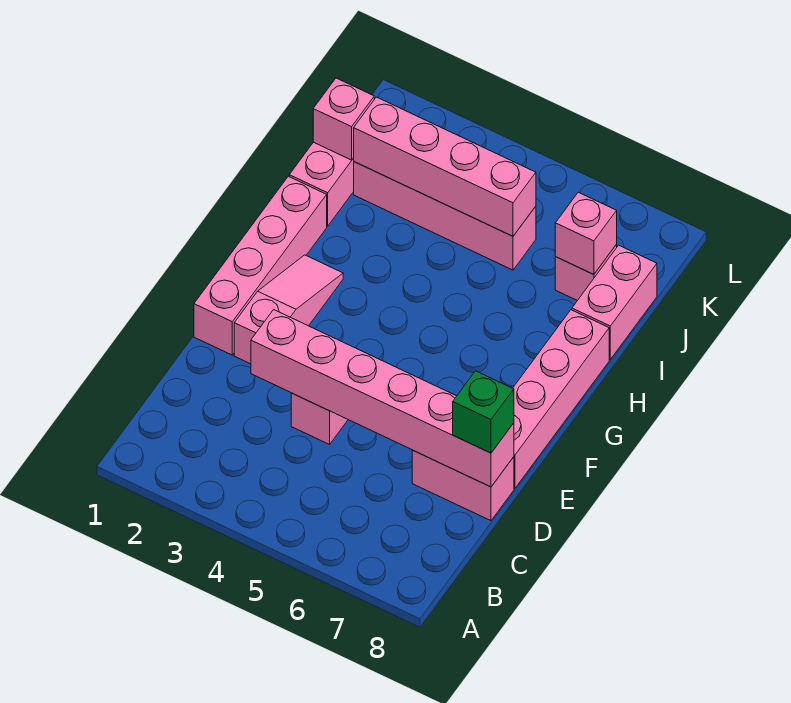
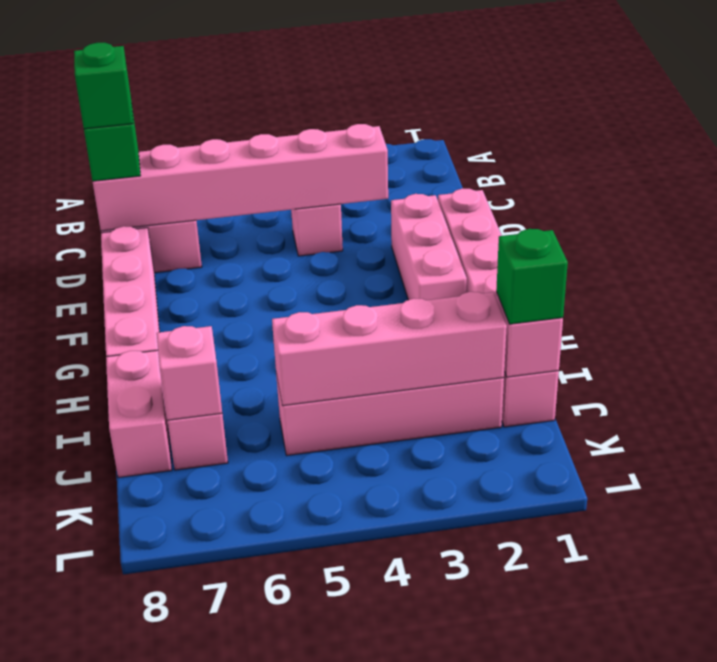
none -> green brick D8 level 4
pink slope E2:G2 level 1 top E -> pink brick E2:G2 level 1
none -> green brick J1 level 3

